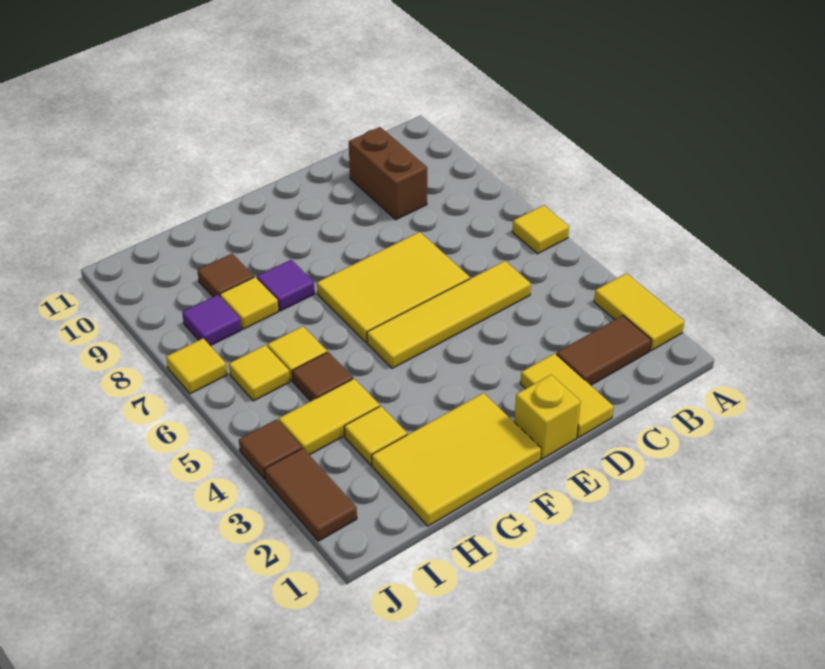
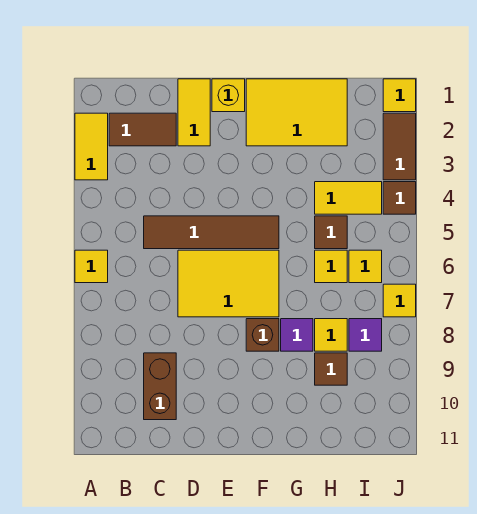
yellow tile C5:F5 level 1 -> brown tile C5:F5 level 1
none -> brown brick F8 level 1
yellow tile H3 level 1 -> yellow tile J1 level 1

